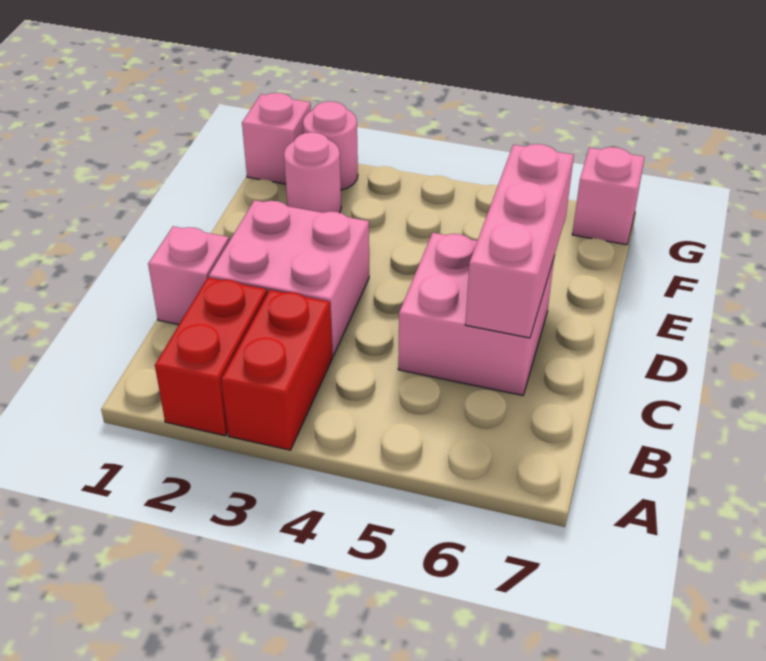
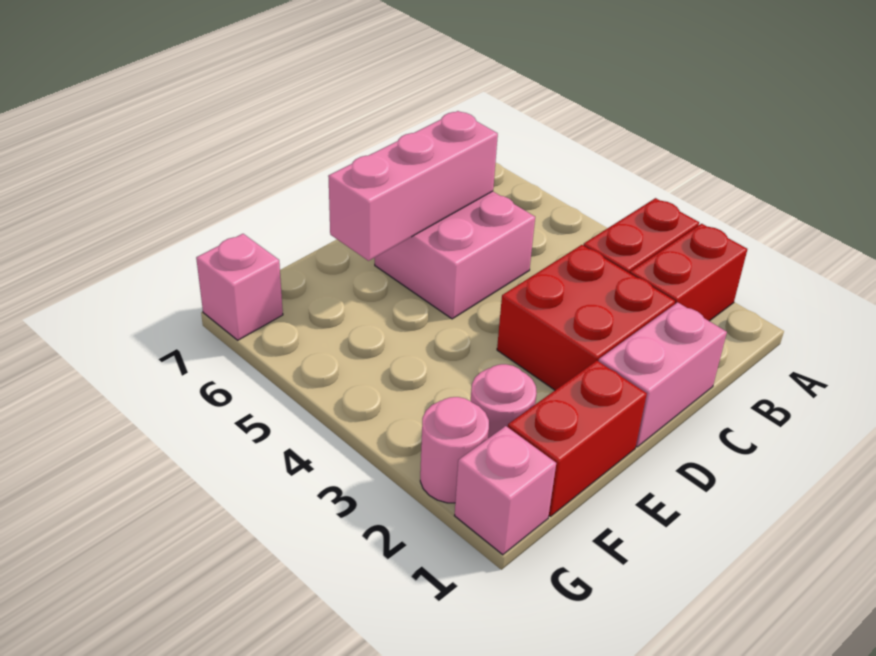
pink brick C1 level 1 -> pink brick C1:D1 level 1
pink brick C2:D3 level 1 -> red brick C2:D3 level 1
none -> red brick E1:F1 level 1

